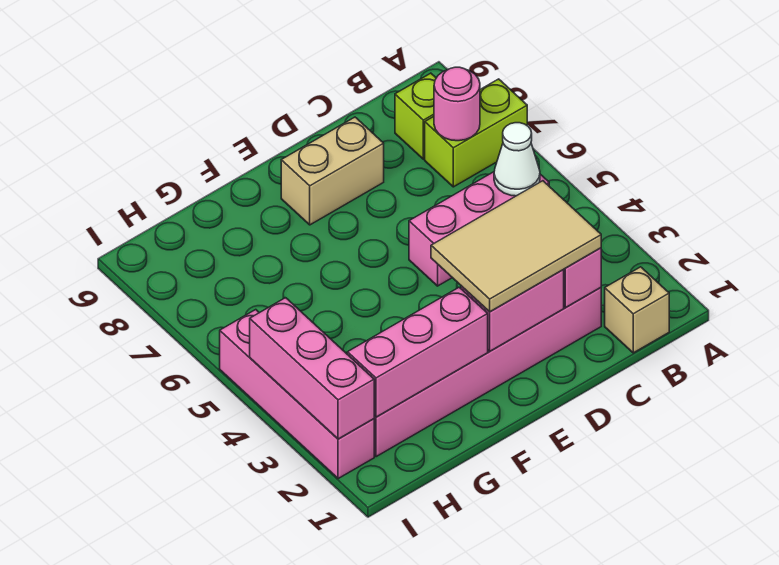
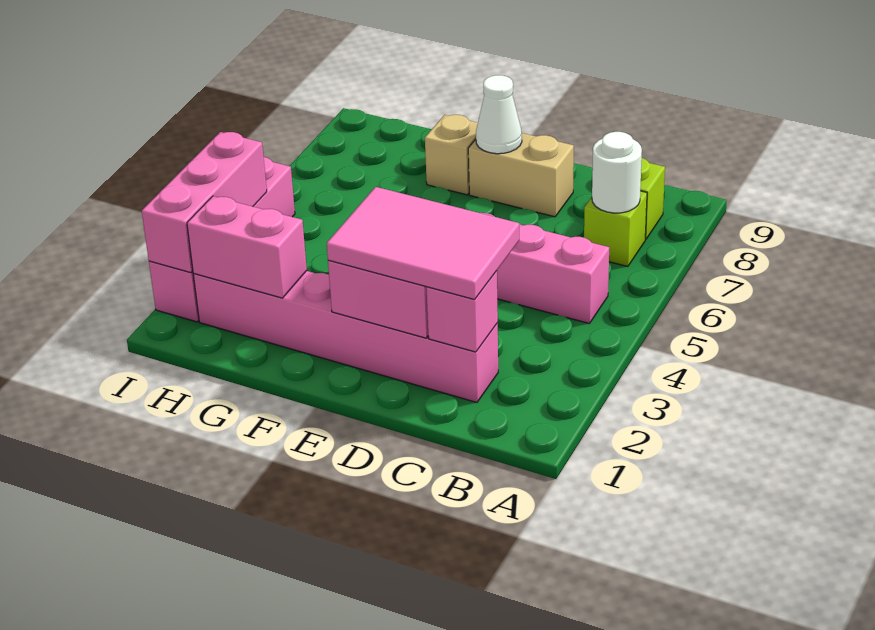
lime brick A7:B7 level 1 -> lime brick B7 level 1
tan brick B1 level 1 -> tan brick F8 level 1
white cone B5 level 2 -> white cone E8 level 2
pink round brick B7 level 2 -> white round brick B7 level 2
tan tile C2:E3 level 3 -> pink tile C2:E3 level 3
pink brick F2:H2 level 2 -> pink brick G2:H2 level 2

